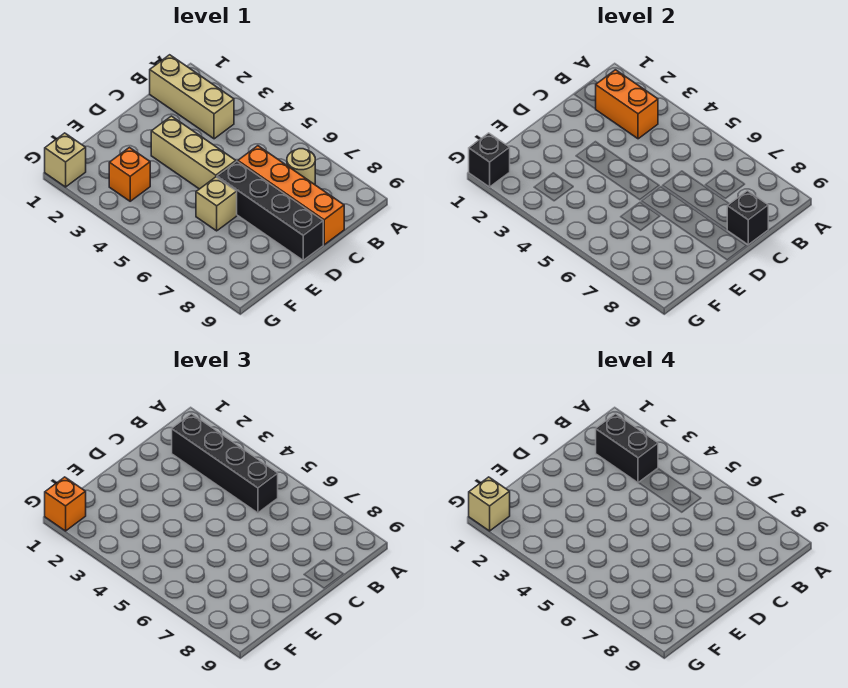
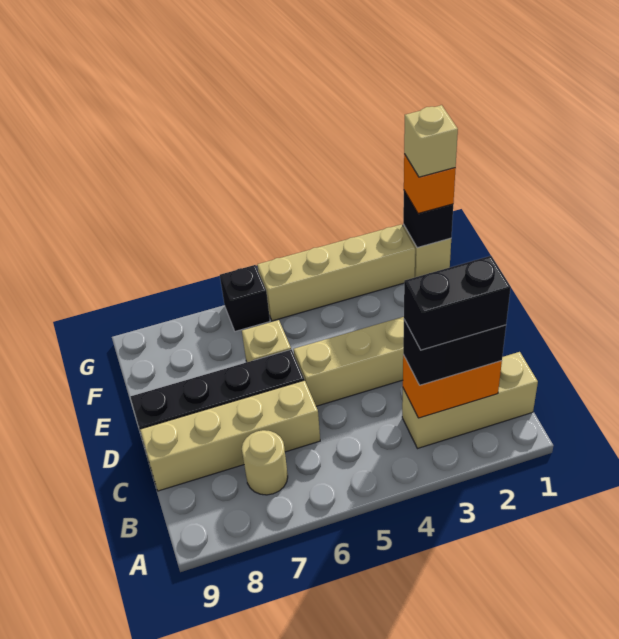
black brick B2:B5 level 3 -> black brick B2:B3 level 3
orange brick C6:C9 level 1 -> tan brick C6:C9 level 1
black brick C9 level 2 -> black brick G6 level 1
orange brick F3 level 1 -> none
none -> tan brick G2:G5 level 1

